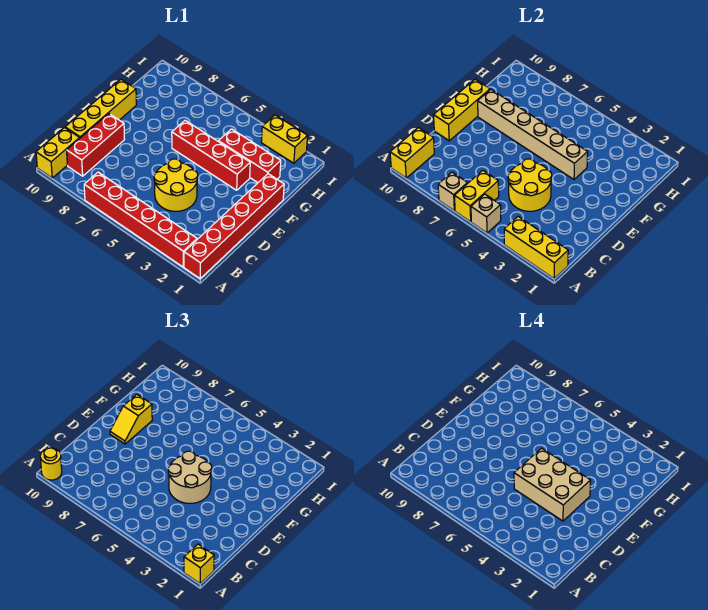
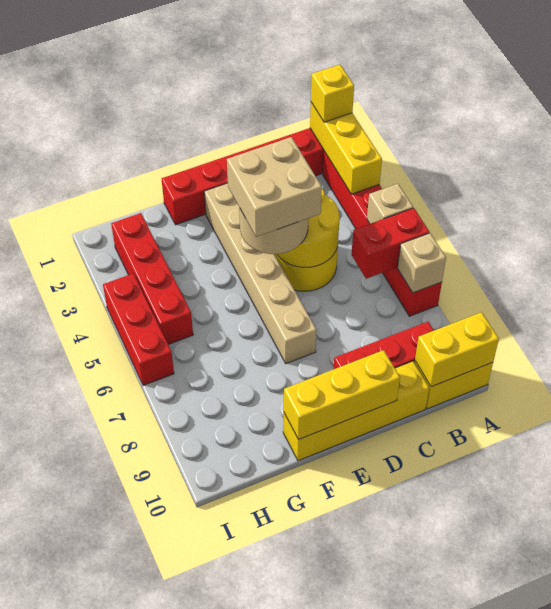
yellow brick A6:B6 level 2 -> red brick A6:B6 level 2
yellow round brick A10 level 3 -> none
tan brick D3:E5 level 4 -> tan brick D4:E5 level 4
yellow slope E9:F9 level 3 top F -> none
red brick F3:F6 level 1 -> red brick H2:H5 level 1
tan brick F4:F9 level 2 -> tan brick E2:E7 level 1
red brick G2:G4 level 1 -> red brick I4:I6 level 1
yellow brick I2:I3 level 1 -> none

